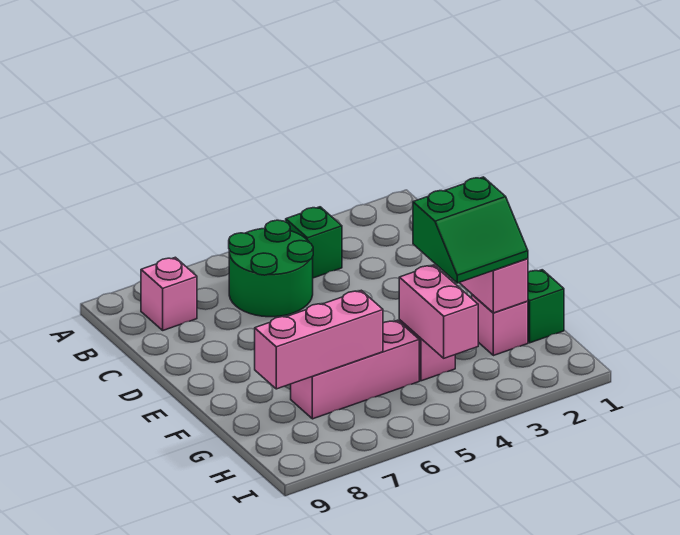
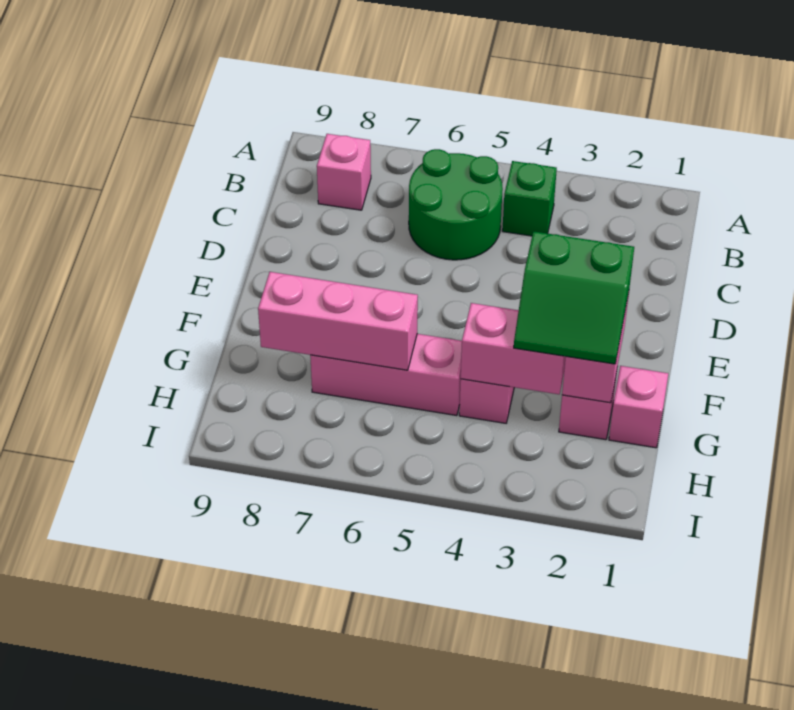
green brick G1 level 1 -> pink brick G1 level 1
pink brick G4:H4 level 2 -> pink brick G3:G4 level 2

